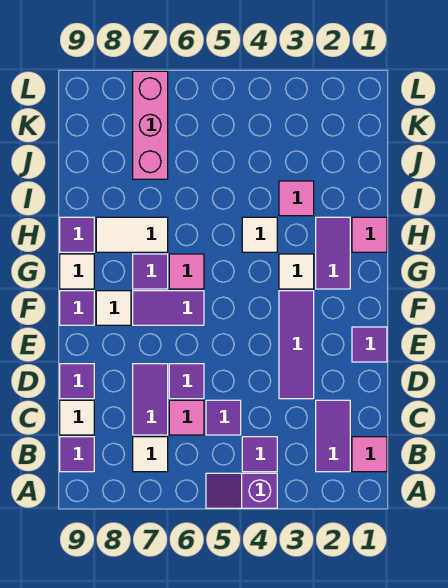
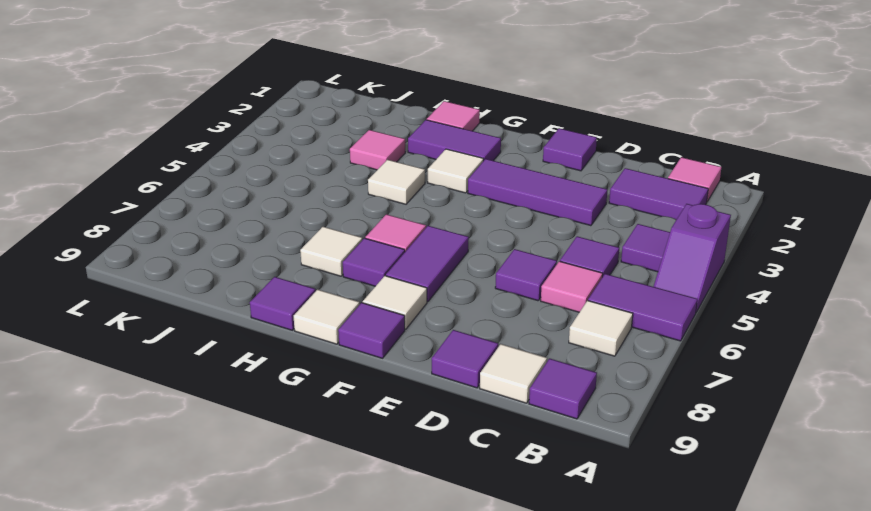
purple tile C7:D7 level 1 -> purple tile A6:B6 level 1
white tile H7:H8 level 1 -> white tile H7 level 1
pink brick J7:L7 level 1 -> none

